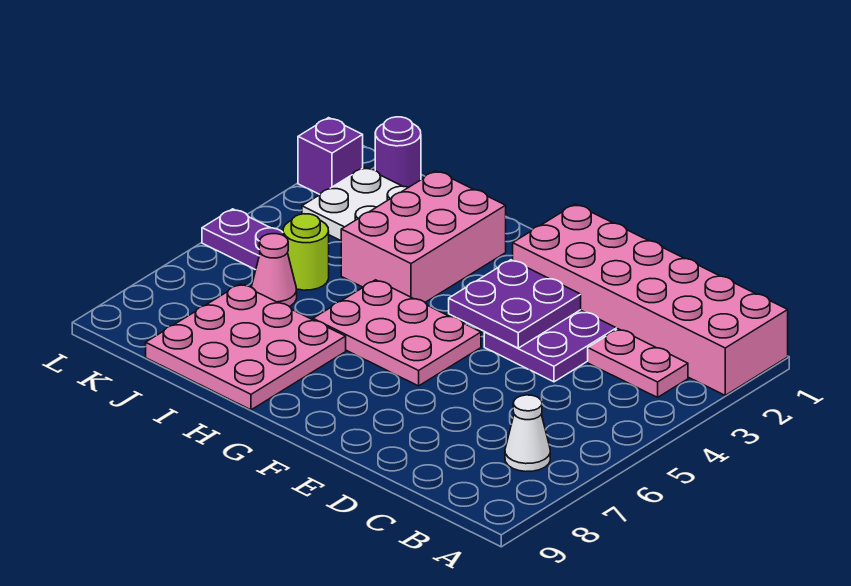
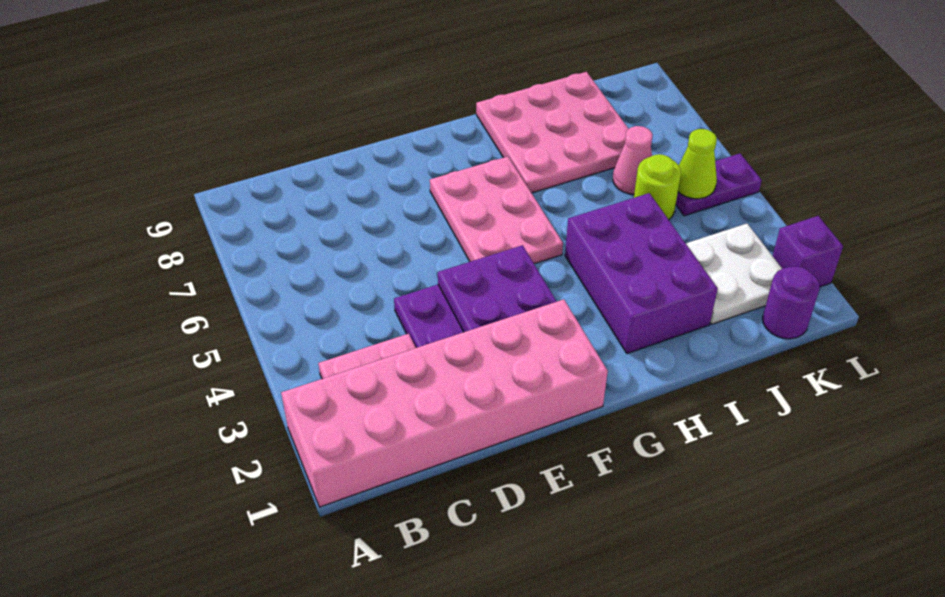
white cone B7 level 1 -> none
pink plate F5:H6 level 1 -> pink plate F5:G7 level 1
pink brick H2:I4 level 1 -> purple brick H2:I4 level 1
none -> lime cone K5 level 2

